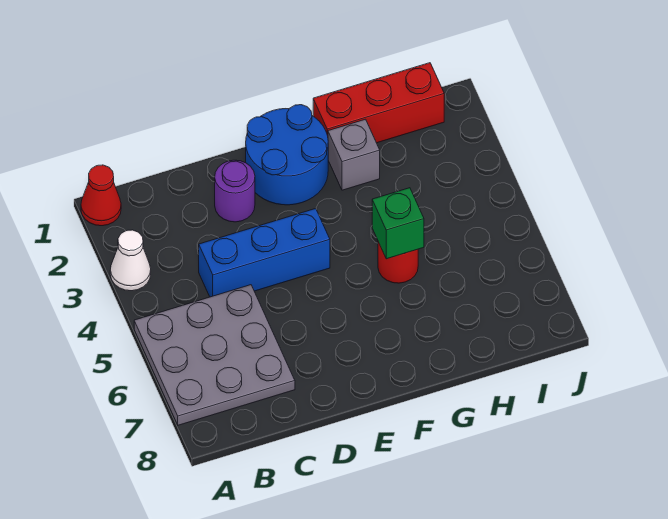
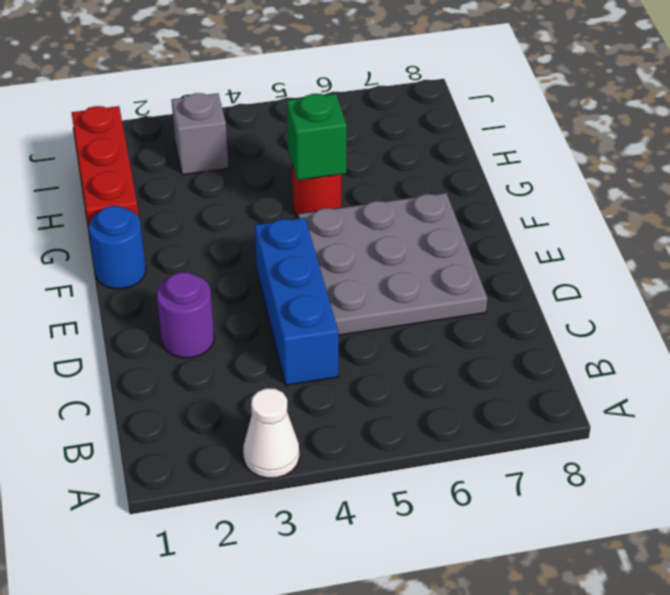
red cone A1 level 1 -> none
grey plate A5:C7 level 1 -> grey plate D5:F7 level 1
blue round brick E1:F2 level 1 -> blue round brick F1 level 1
grey brick G2 level 1 -> grey brick I3 level 1

